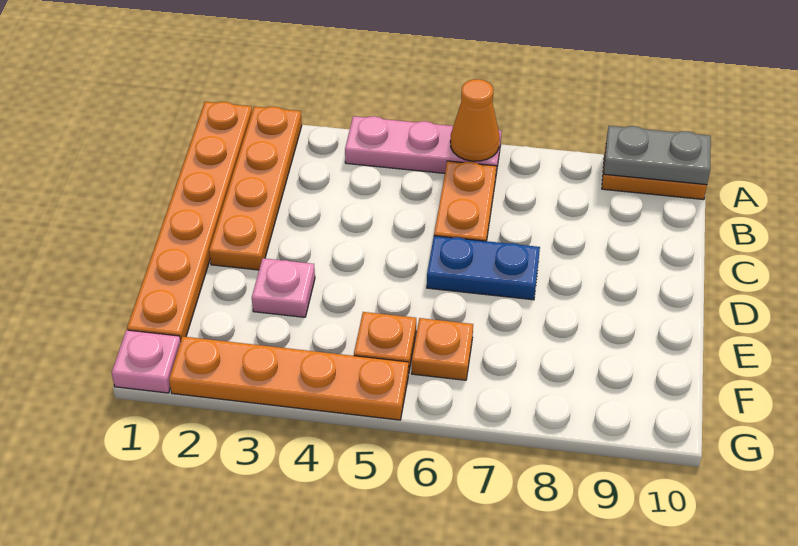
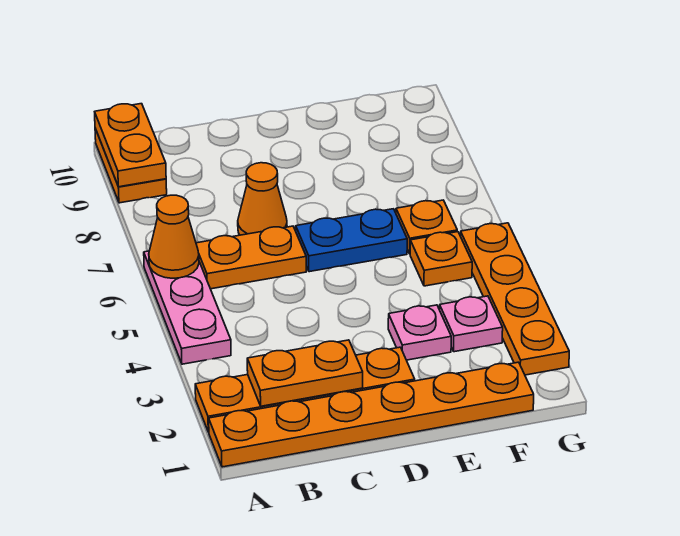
grey plate A9:A10 level 2 -> orange plate A9:A10 level 2
none -> orange plate B2:C2 level 2
none -> orange cone C7 level 1
blue plate D6:D7 level 1 -> blue plate D6:E6 level 1
pink plate G1 level 1 -> pink plate F3 level 1

